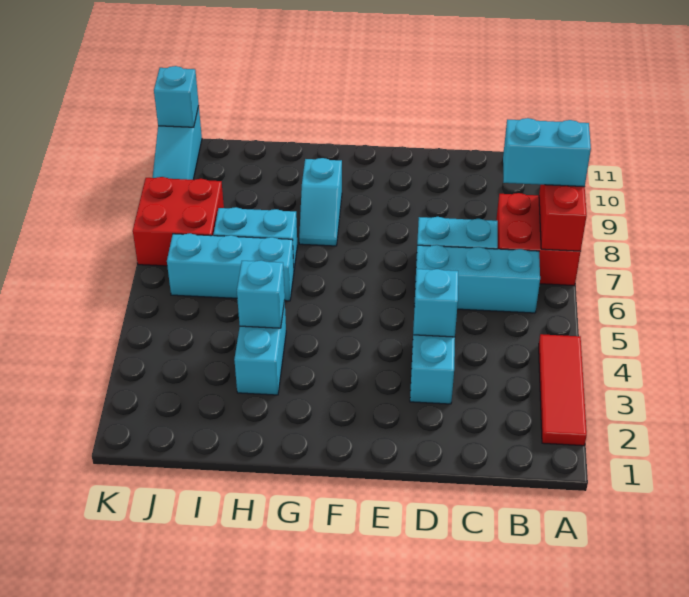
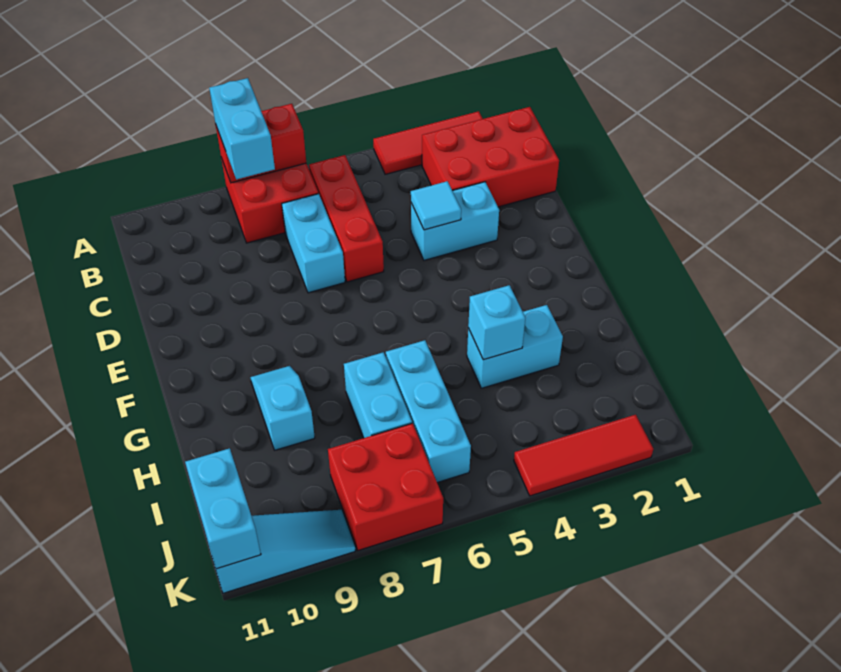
none -> red brick B1:C3 level 1
cyan brick B6:D6 level 1 -> red brick B6:D6 level 1
cyan brick D4 level 2 -> cyan tile D4 level 2
cyan slope G8:G9 level 1 top 9 -> cyan slope G9:H9 level 1 top H
none -> red tile K2:K4 level 1
cyan brick K11 level 2 -> cyan brick J11:K11 level 2

